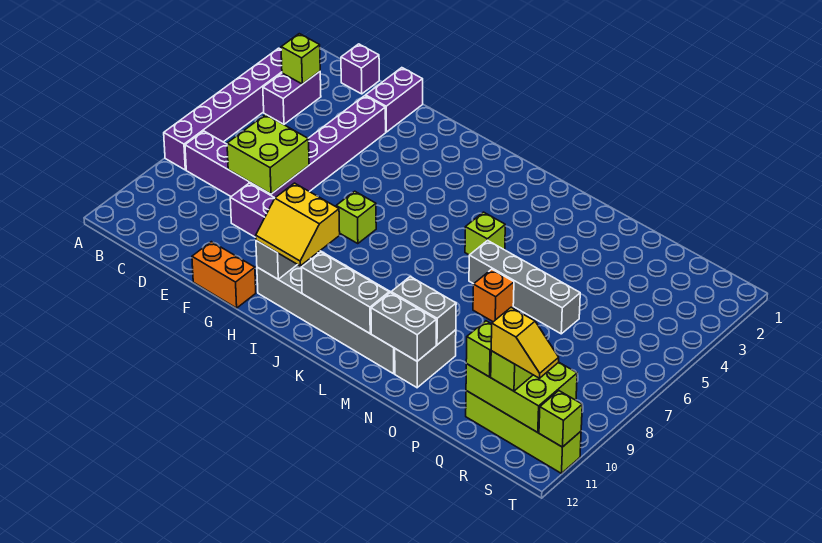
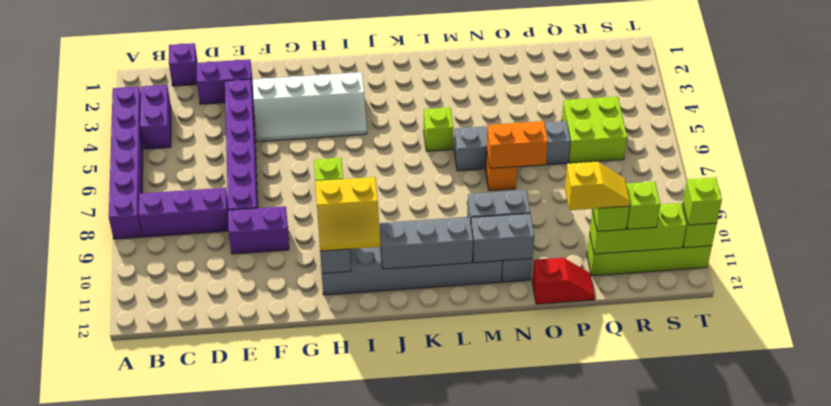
lime brick B3 level 2 -> lime brick T11 level 3
lime brick D7:E8 level 2 -> lime brick Q5:R6 level 1
purple brick E1:E2 level 1 -> purple brick D2:E2 level 1
none -> white slope F3:I4 level 1 top 3
orange brick F12:G12 level 1 -> orange brick N7:O7 level 2
none -> red slope O12:P12 level 1 top O
lime brick Q10:S11 level 2 -> lime brick Q11:S11 level 2
yellow slope R11:S11 level 4 top R -> yellow slope P11:Q11 level 4 top P

